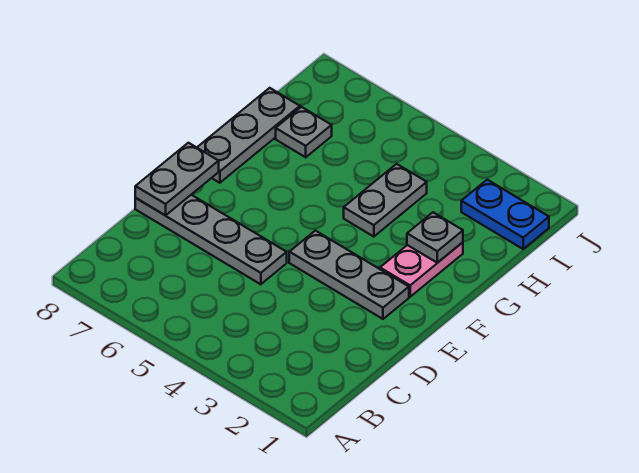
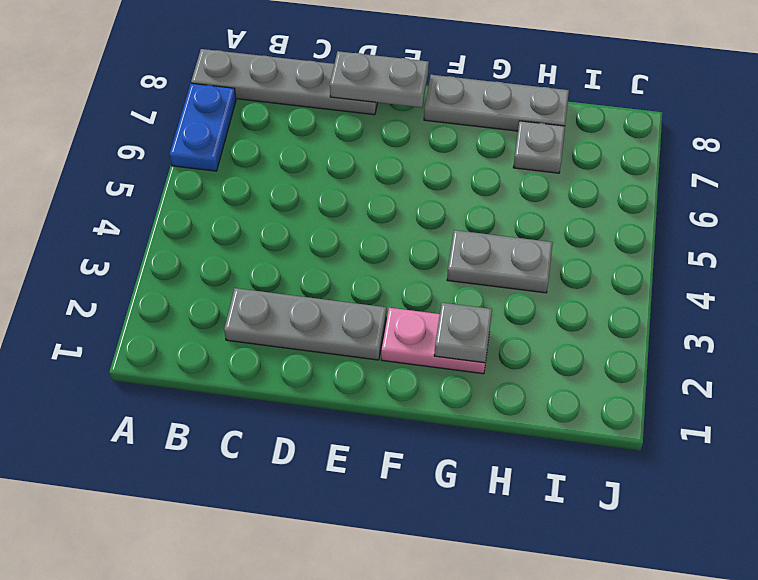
grey plate D5:D8 level 1 -> grey plate A8:D8 level 1
grey plate E2:E4 level 1 -> grey plate C2:E2 level 1
blue plate I1:I2 level 1 -> blue plate A6:A7 level 1

